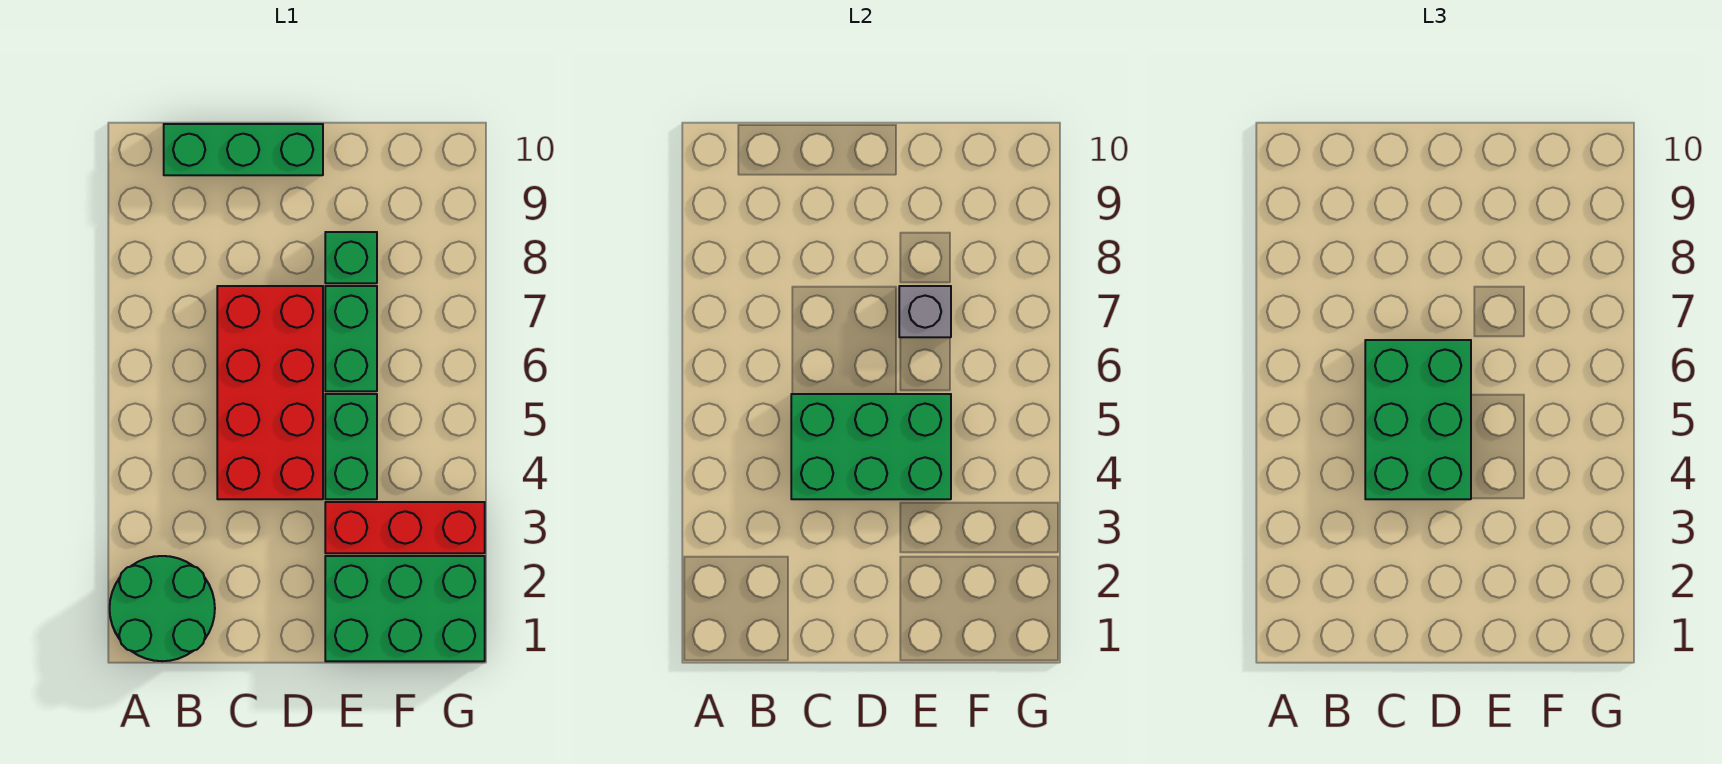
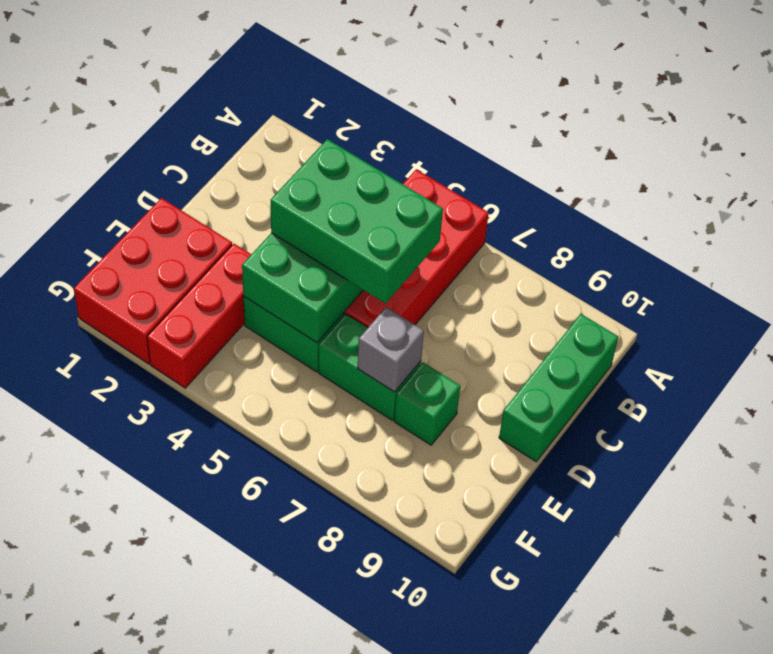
green round brick A1:B2 level 1 -> none
red brick C4:D7 level 1 -> red brick A5:D6 level 1
green brick E1:G2 level 1 -> red brick E1:G2 level 1

